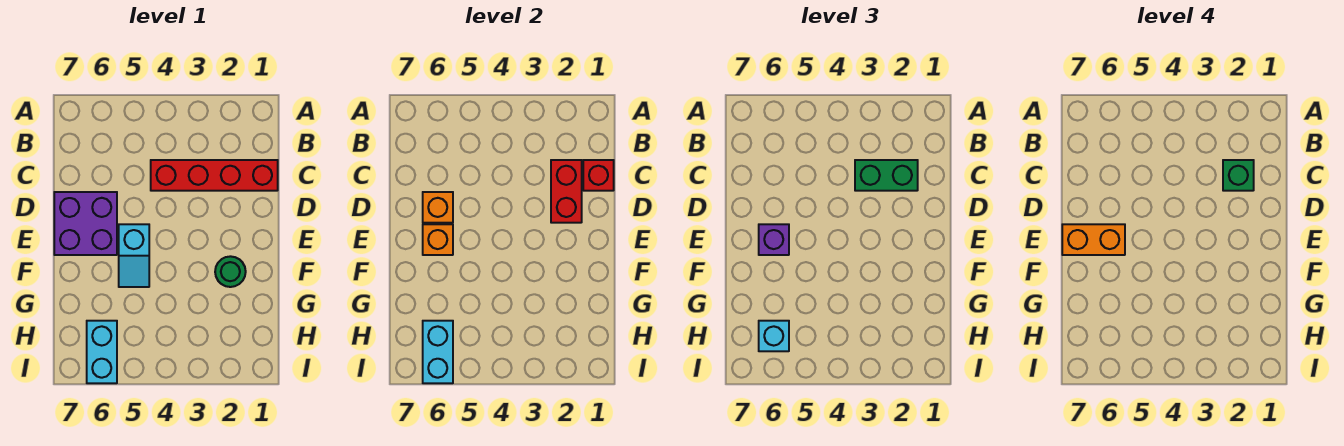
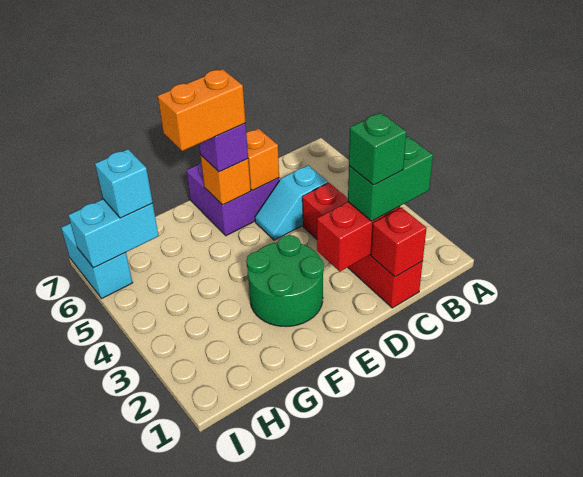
green brick C2:C3 level 3 -> green brick B2:C2 level 3
cyan slope E5:F5 level 1 top E -> cyan slope C5:D5 level 1 top C
orange brick E6:E7 level 4 -> orange brick E6:F6 level 4
green round brick F2 level 1 -> green round brick E2:F3 level 1
cyan brick H6:I6 level 1 -> cyan brick I6:I7 level 1

